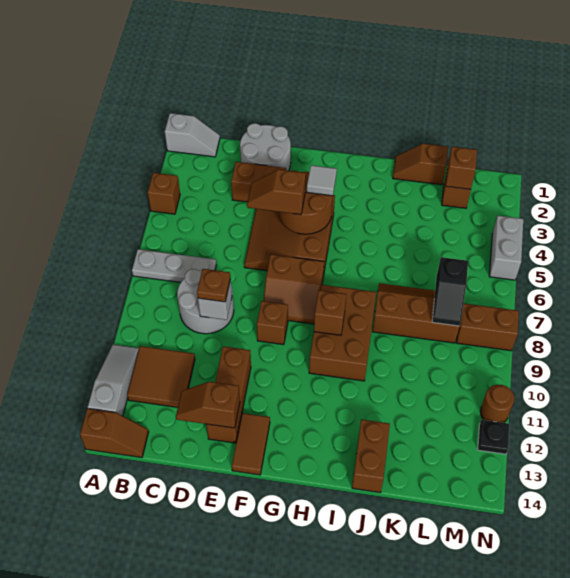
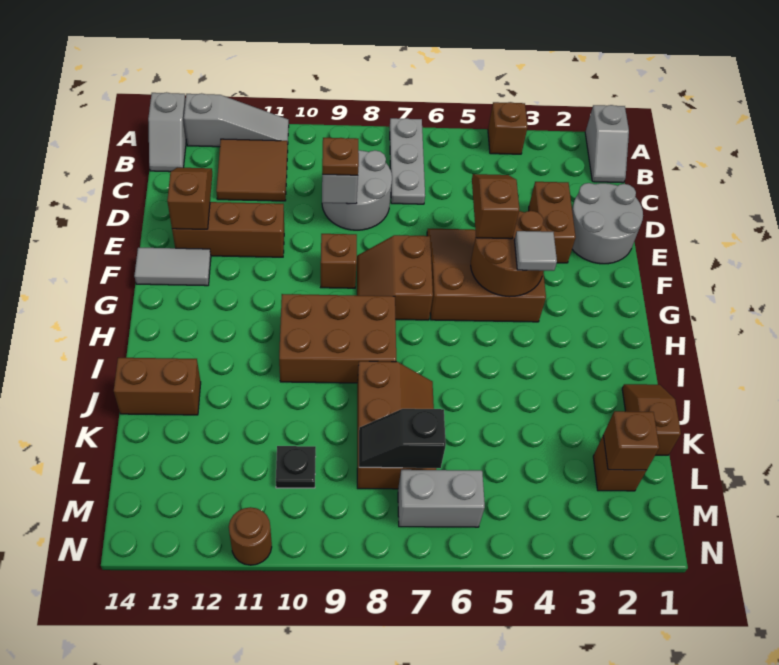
brown slope A14:B14 level 1 top A -> grey slope A14:B14 level 1 top A
brown tile F13:F14 level 1 -> grey tile F13:F14 level 1
brown brick H9 level 2 -> none
brown brick M8:N8 level 1 -> none
grey brick N4:N5 level 1 -> grey brick M6:M7 level 1
black plate N12 level 1 -> black plate L10 level 1

